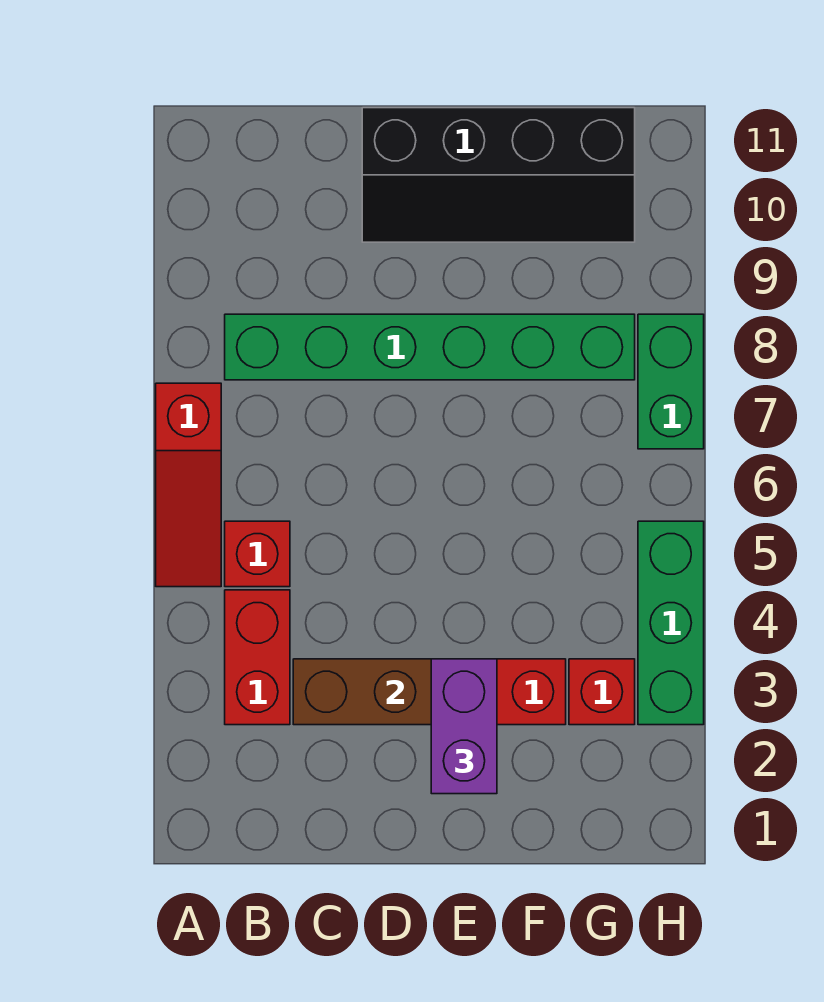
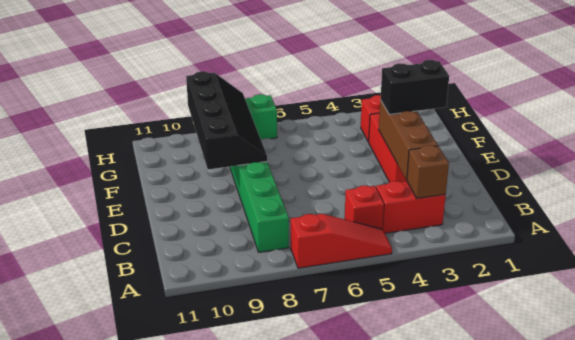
none -> brown brick B3 level 2
black slope D10:G11 level 1 top 11 -> black slope E8:H9 level 2 top 9
purple brick E2:E3 level 3 -> black brick E2:E3 level 3
green brick H3:H5 level 1 -> none

